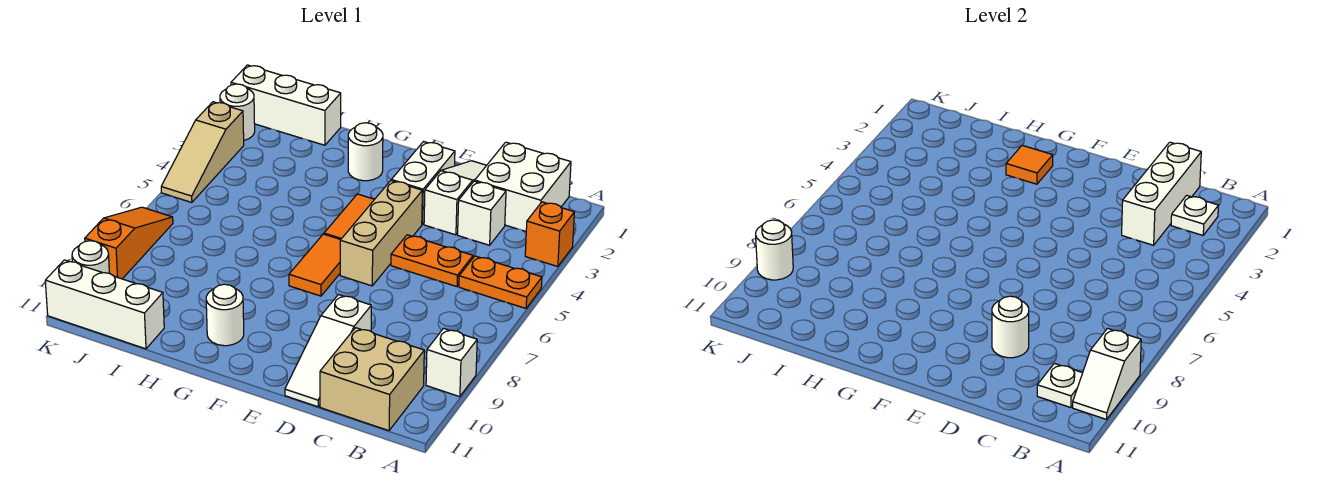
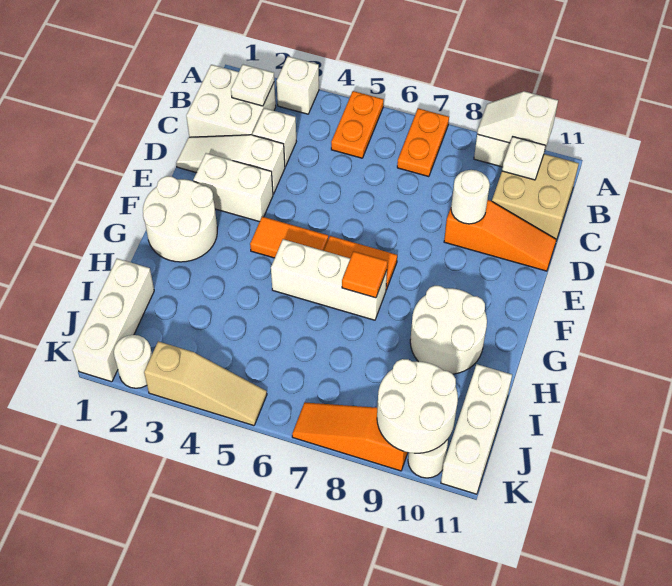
orange brick A3 level 1 -> white brick A3 level 1
white slope A9:A10 level 2 top 9 -> white slope A9:A10 level 2 top 10
white brick C1:C3 level 2 -> white brick G5:G7 level 1
orange plate C5:D5 level 1 -> orange plate A7:B7 level 1
white slope D9:D11 level 1 top 9 -> orange slope D9:D11 level 1 top 9
tan brick E4:E6 level 1 -> none
white round brick G2 level 1 -> white round brick F1:G2 level 1
orange tile G2 level 2 -> orange tile G7 level 2
white round brick G10 level 1 -> white round brick G9:H10 level 1
white round brick K9 level 2 -> white round brick J9:K10 level 2

